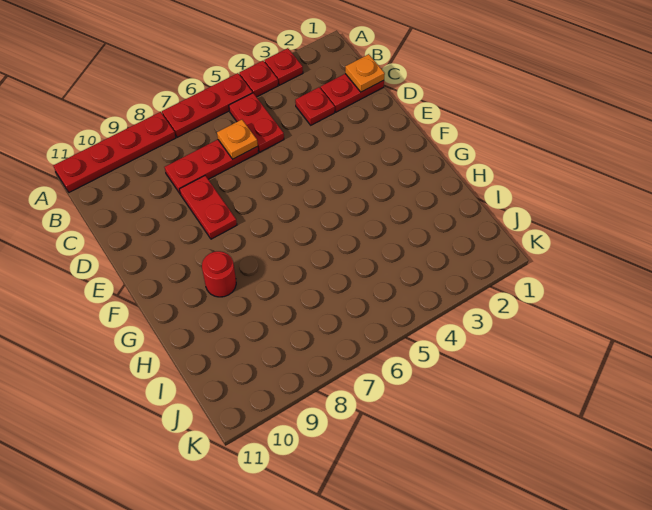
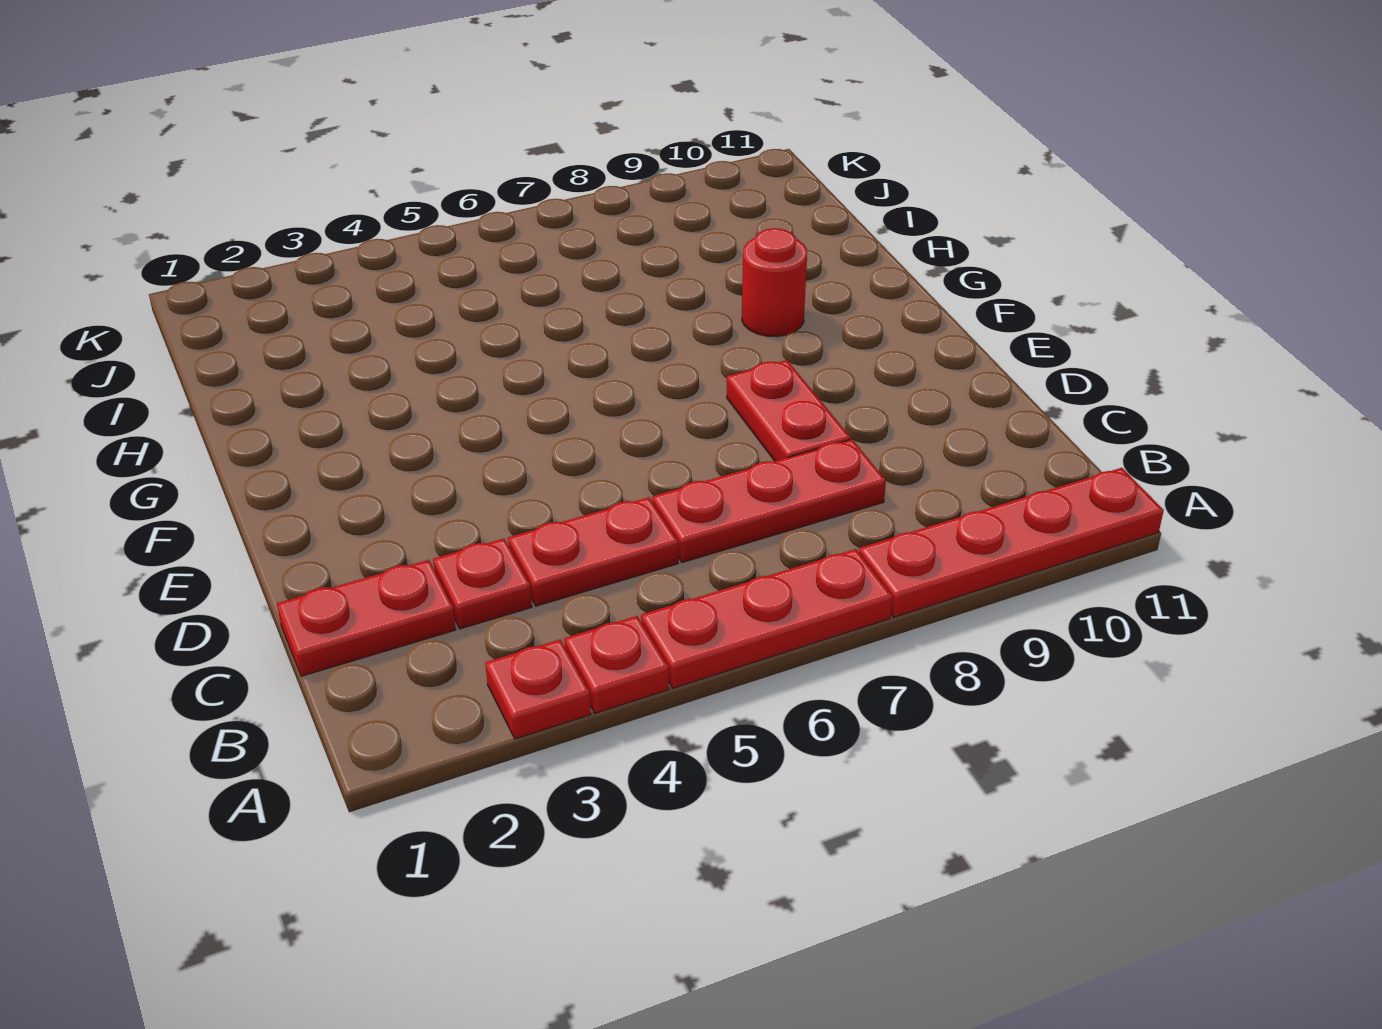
red plate B5:C5 level 1 -> red plate C4:C5 level 1
orange plate C1 level 2 -> none
orange plate C6 level 2 -> none

